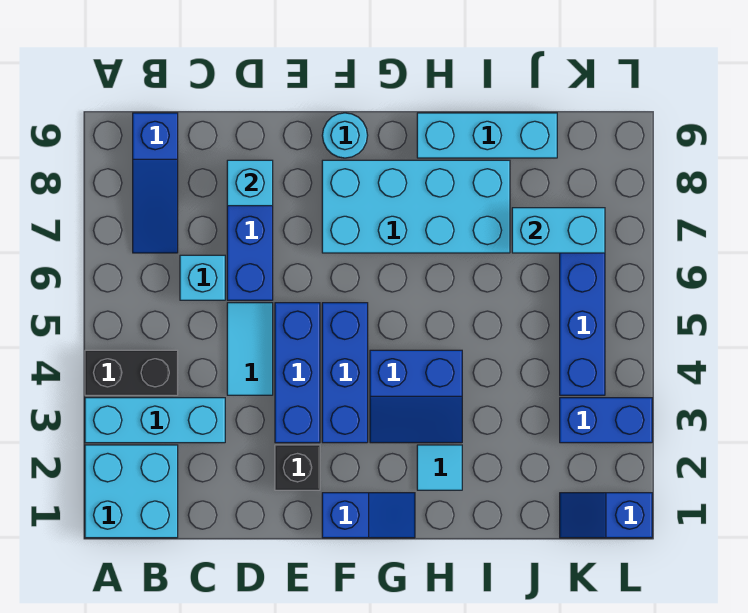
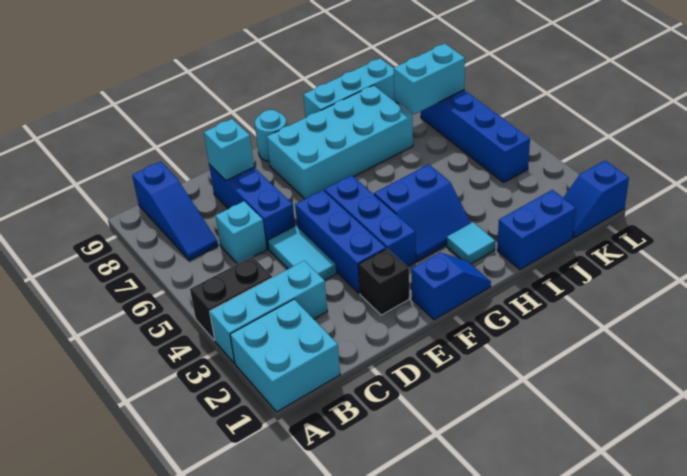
blue brick K3:L3 level 1 -> blue brick I1:J1 level 1

